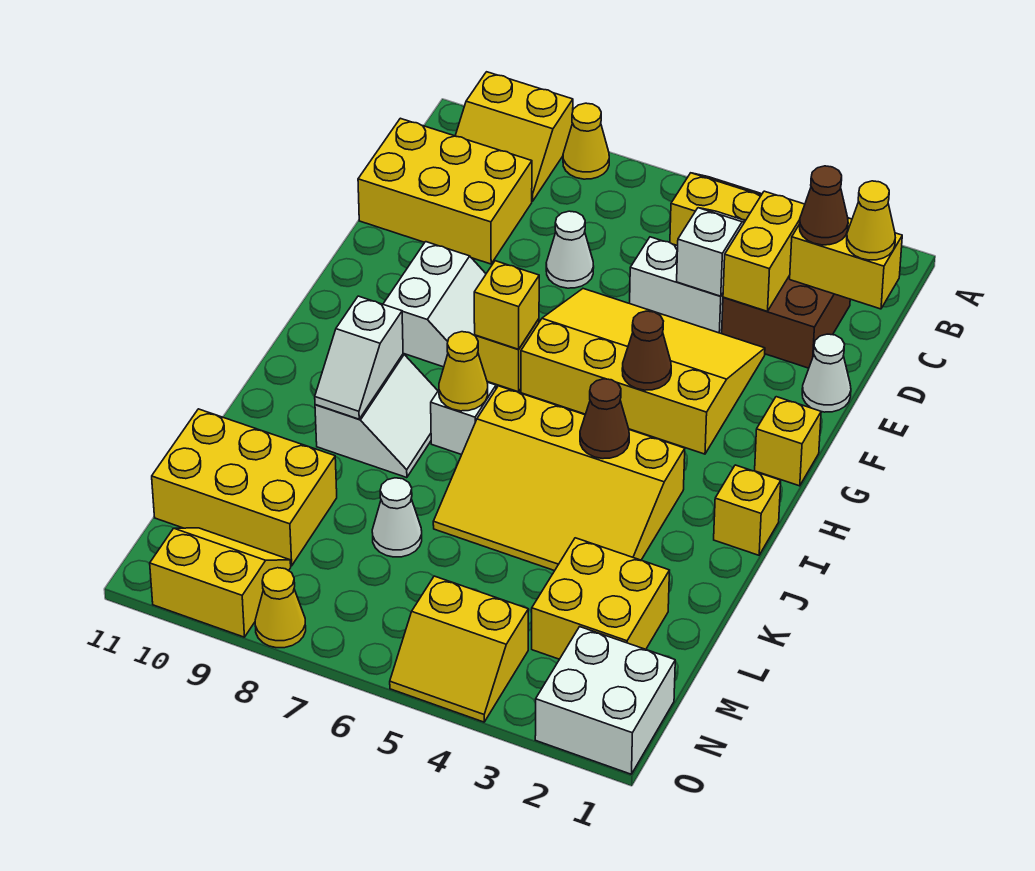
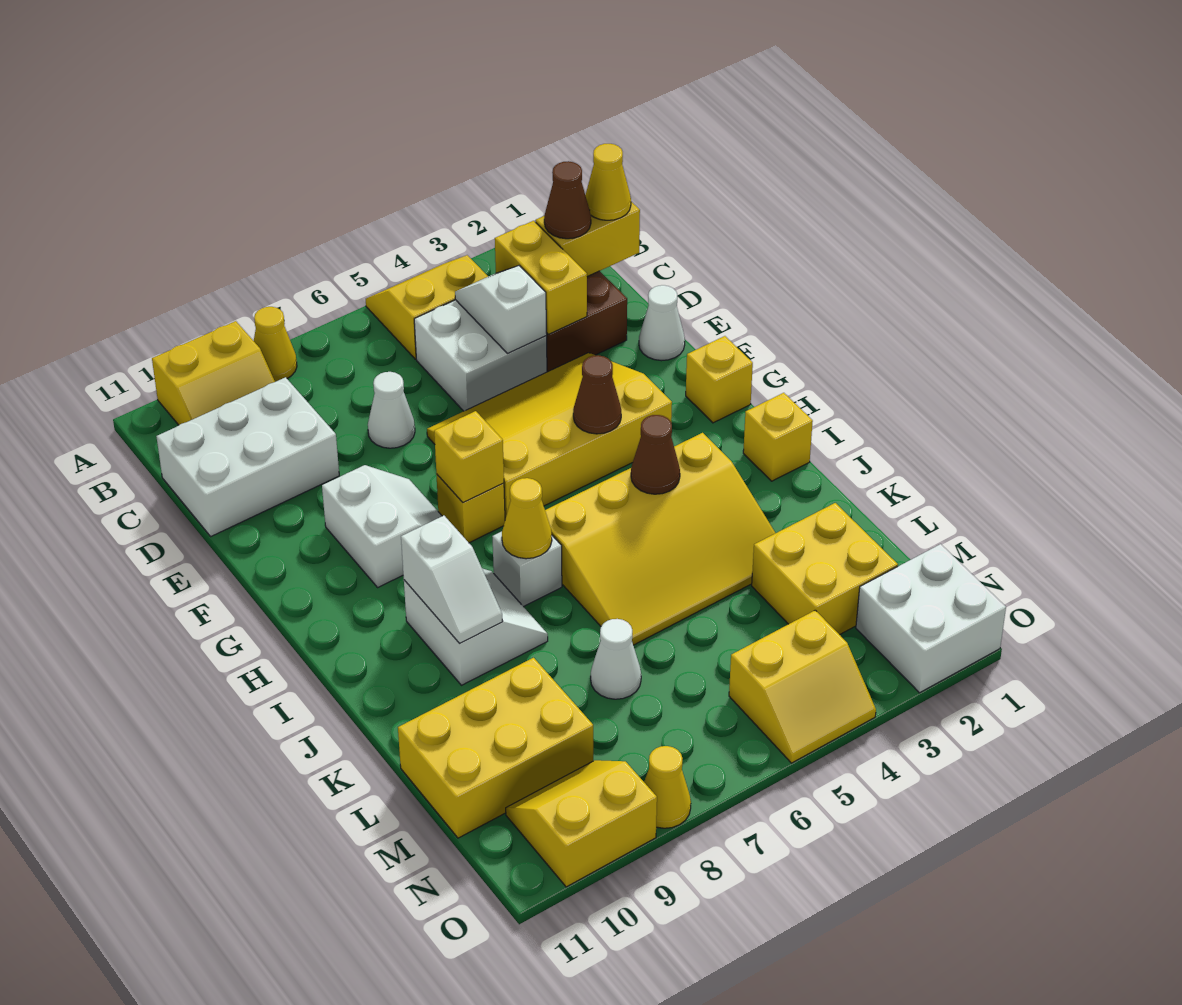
yellow brick C9:D11 level 1 -> white brick C9:D11 level 1
white brick D4:D5 level 1 -> white brick C4:D5 level 1

